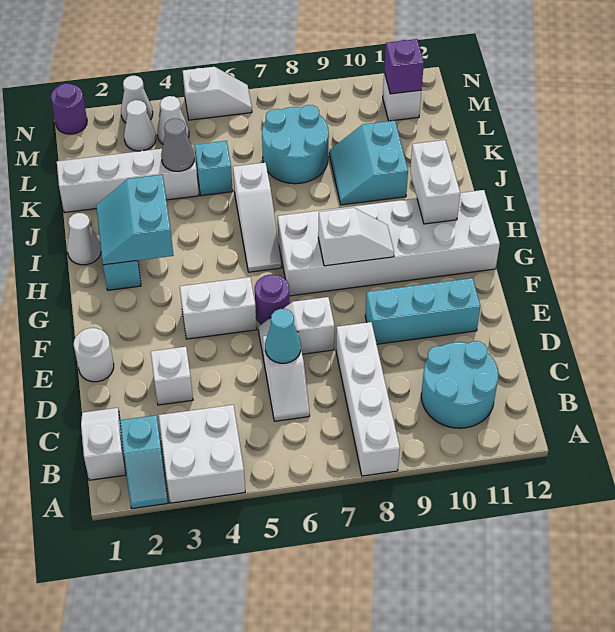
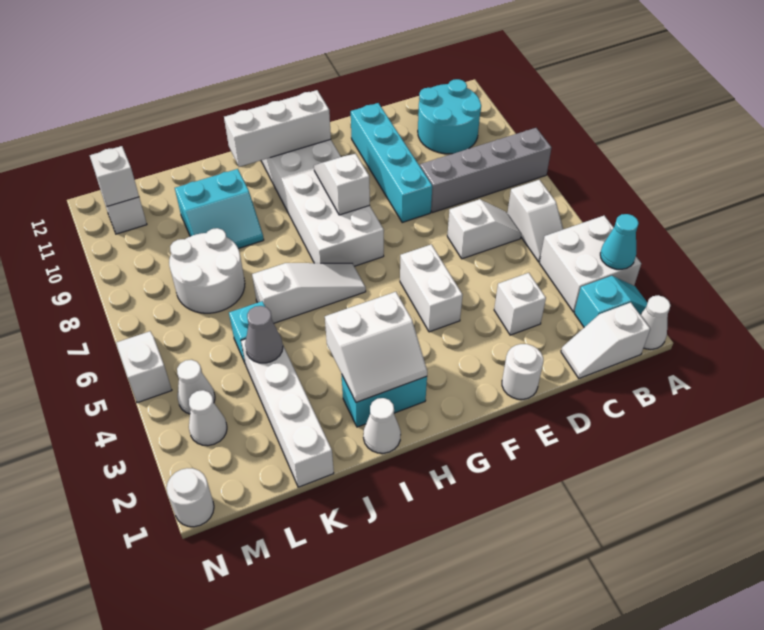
white brick A8:D8 level 1 -> grey brick A8:D8 level 1
cyan cone D6 level 2 -> cyan cone A3 level 2
white slope E6:E7 level 1 top 7 -> white slope B5:B6 level 1 top 6
cyan brick E9:E11 level 1 -> cyan brick E8:E11 level 1
purple round brick F6 level 1 -> none
cyan slope H2:I3 level 2 top 3 -> white slope H2:I3 level 2 top 3
white brick H11:I11 level 2 -> white brick G11:I11 level 2
cyan round brick K7:L8 level 1 -> white round brick K7:L8 level 1
purple brick M11 level 2 -> white brick M11 level 2
purple round brick N1 level 1 -> white round brick N1 level 1
white cone N3 level 1 -> white cone A1 level 1

